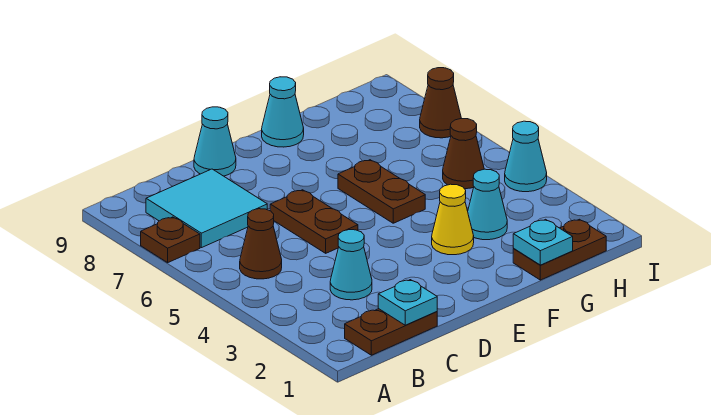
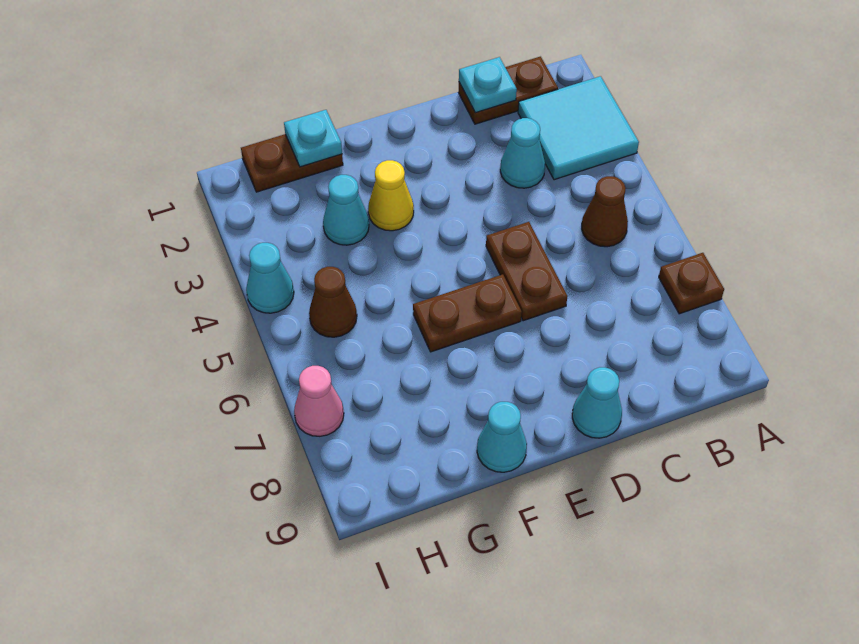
cyan tile B7:C8 level 1 -> cyan tile A2:B3 level 1
brown plate F5:F6 level 1 -> brown plate E6:F6 level 1
brown cone I7 level 1 -> pink cone I7 level 1

